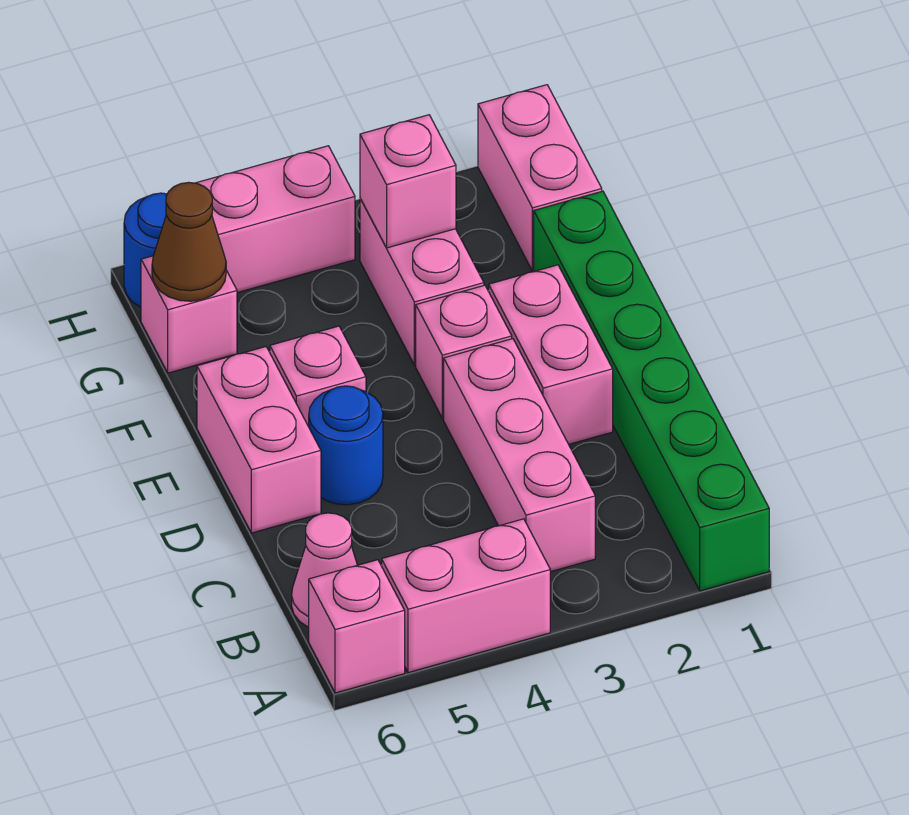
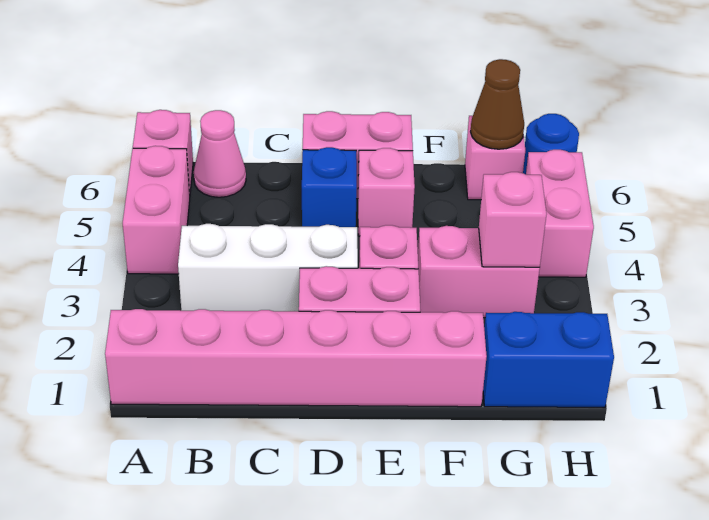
green brick A1:F1 level 1 -> pink brick A1:F1 level 1
pink brick B3:D3 level 1 -> white brick B3:D3 level 1
blue round brick D5 level 1 -> blue brick D5 level 1
pink brick G1:H1 level 1 -> blue brick G1:H1 level 1

